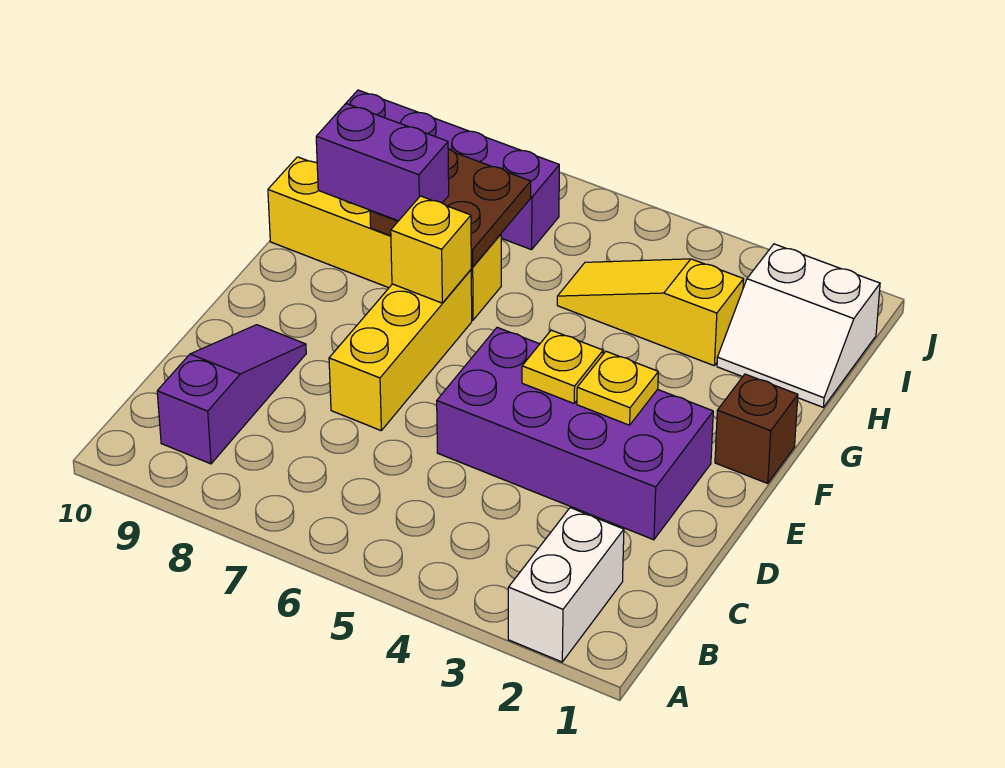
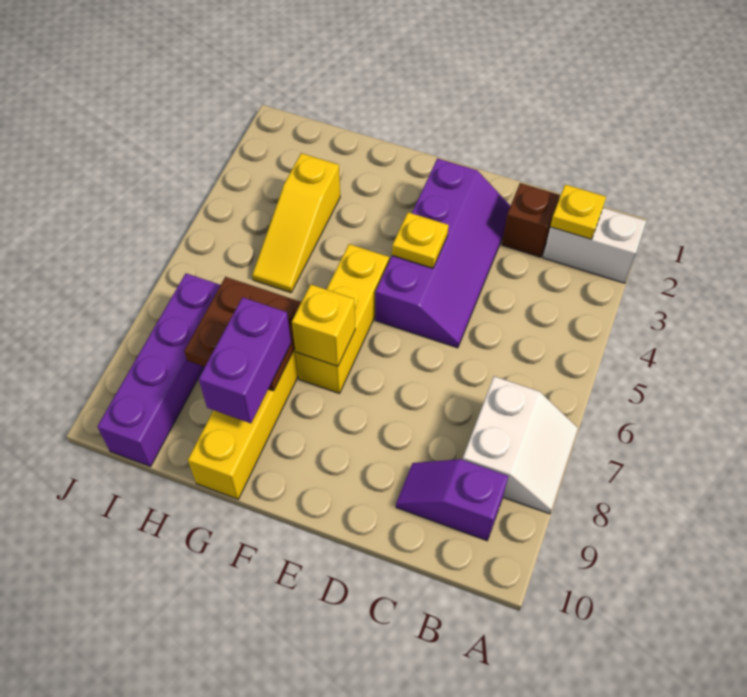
purple slope B9:D9 level 1 top B -> purple slope B9:C9 level 1 top B
purple brick D2:E5 level 1 -> purple slope D2:E5 level 1 top E
yellow brick D7:F7 level 1 -> yellow brick F5:F7 level 1
yellow plate E3 level 2 -> yellow plate B2 level 2
brown brick F1 level 1 -> brown brick C2 level 1
white slope H1:I2 level 1 top I -> white slope A7:B8 level 1 top B

